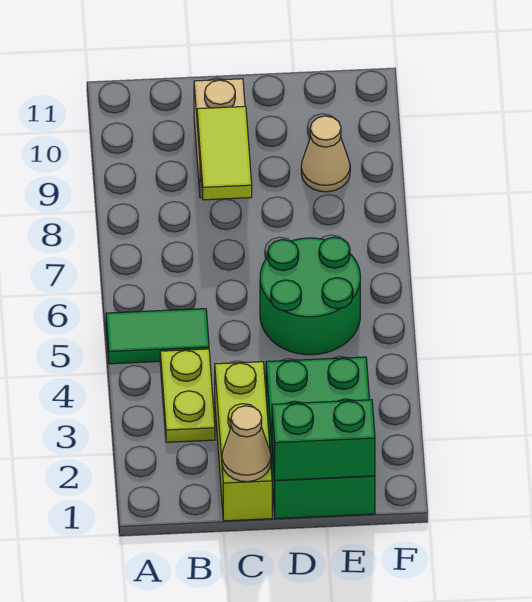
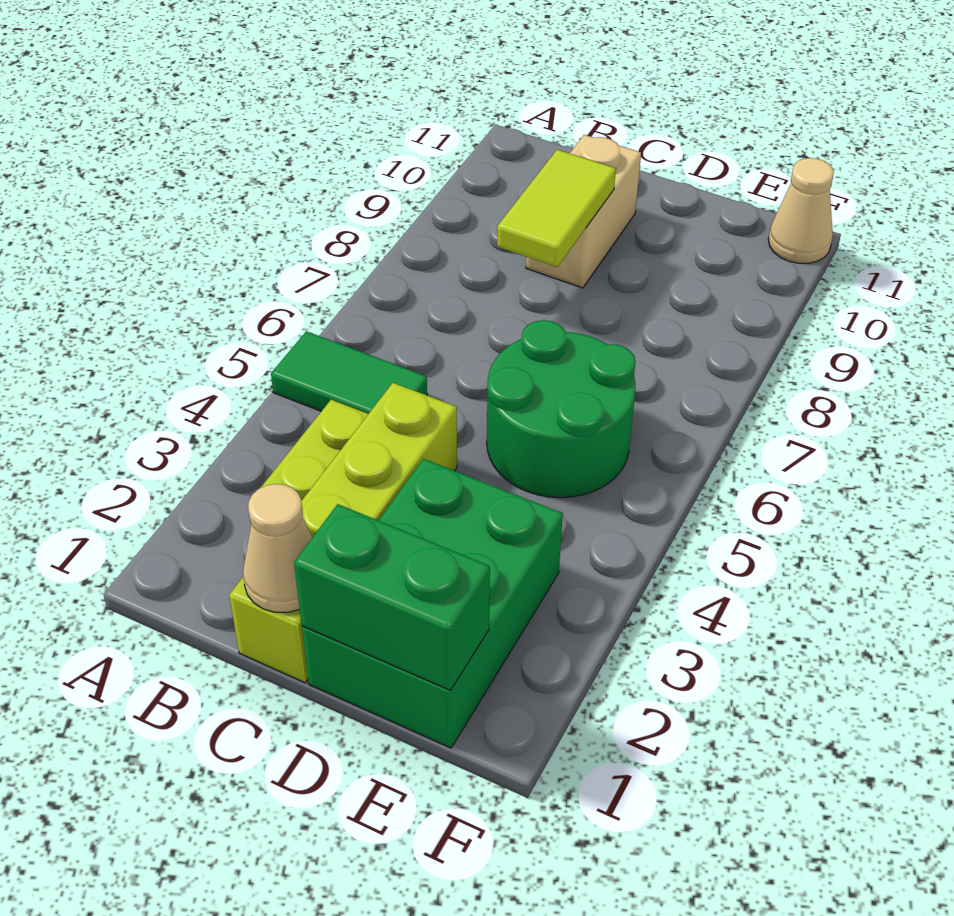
lime brick C1:C3 level 1 -> lime brick C1:C4 level 1
tan cone E9 level 1 -> tan cone F11 level 1

